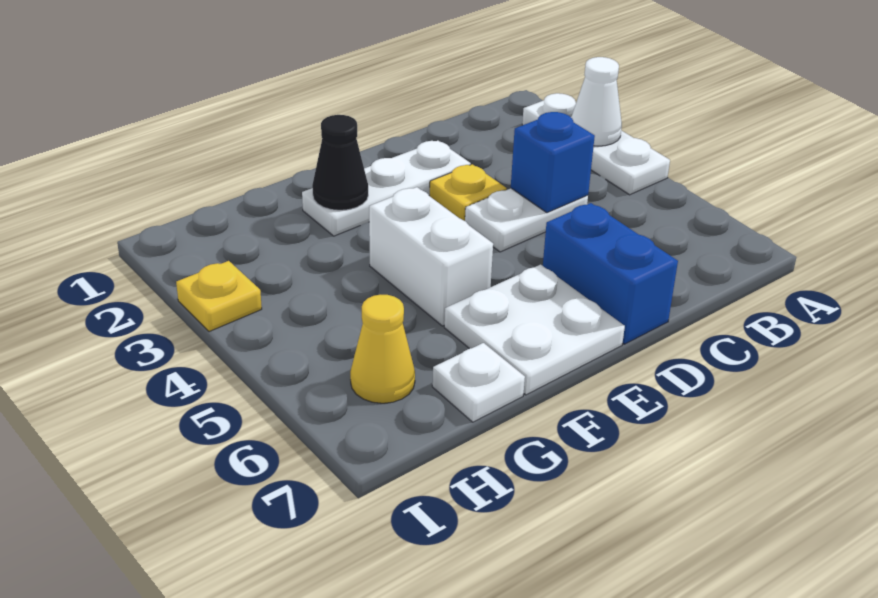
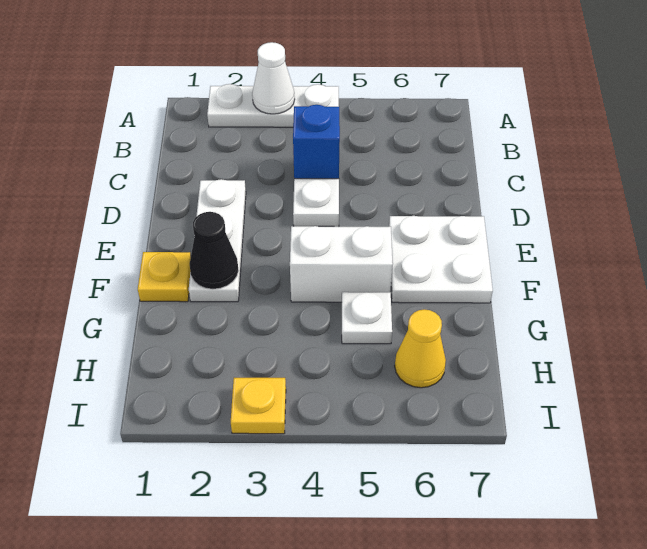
yellow plate D3 level 1 -> yellow plate F1 level 1
blue brick D6:D7 level 1 -> none
white plate G7 level 1 -> white plate G5 level 1

